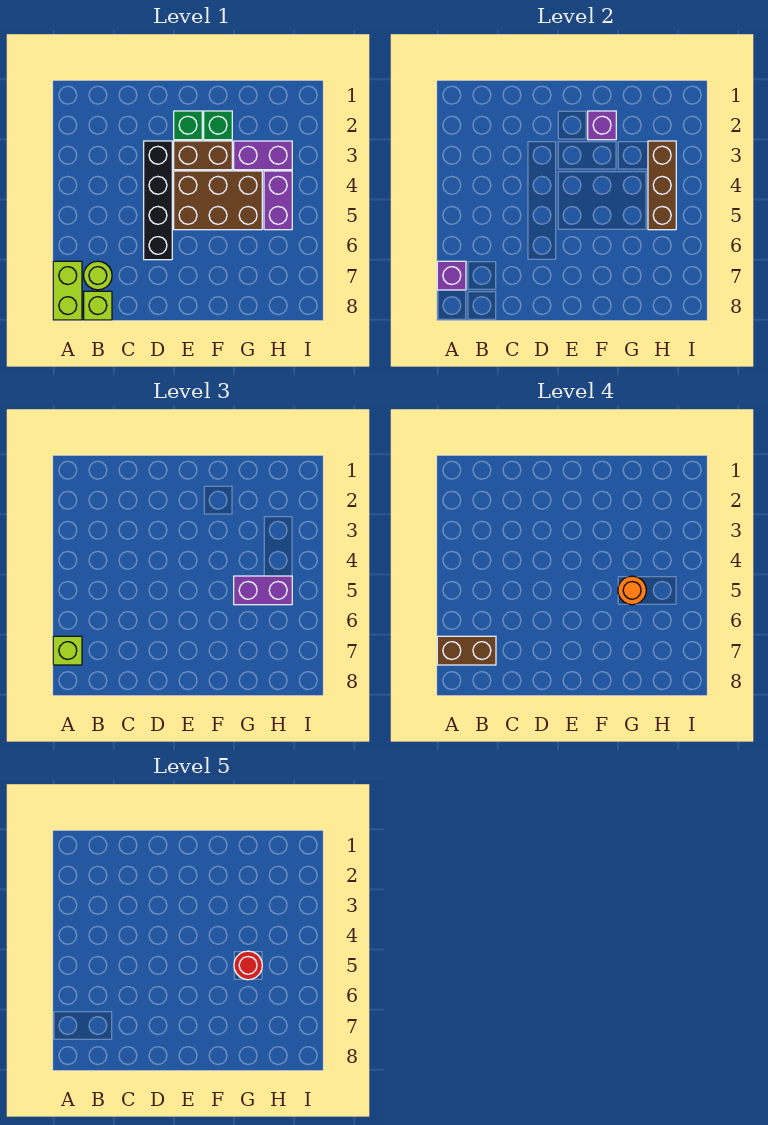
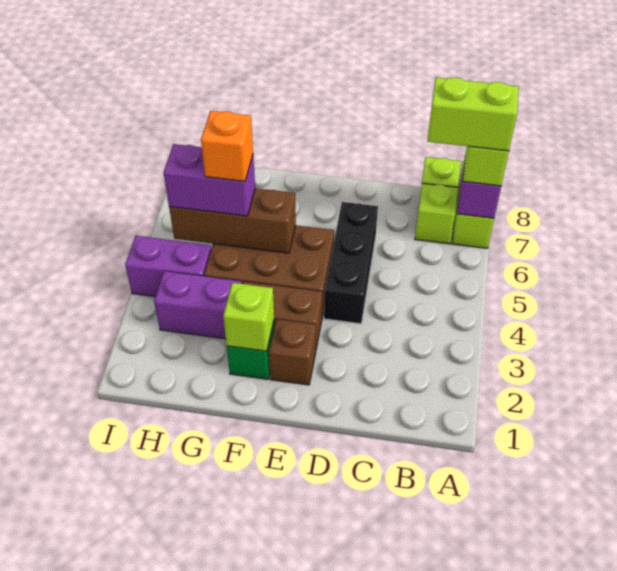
brown brick A7:B7 level 4 -> lime brick A7:B7 level 4
lime round brick B7 level 1 -> lime brick B7 level 1
black brick D3:D6 level 1 -> black brick D4:D6 level 1
green brick E2 level 1 -> brown brick E2 level 1
purple brick F2 level 2 -> lime brick F2 level 2
orange round brick G5 level 4 -> orange brick G5 level 4
red round brick G5 level 5 -> none
brown brick H3:H5 level 2 -> brown brick F5:H5 level 2
purple brick H4:H5 level 1 -> purple brick H4:I4 level 1

